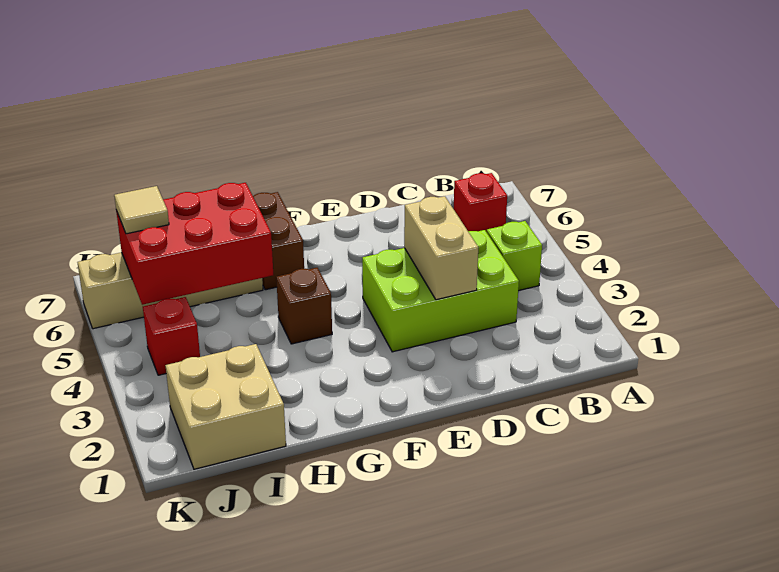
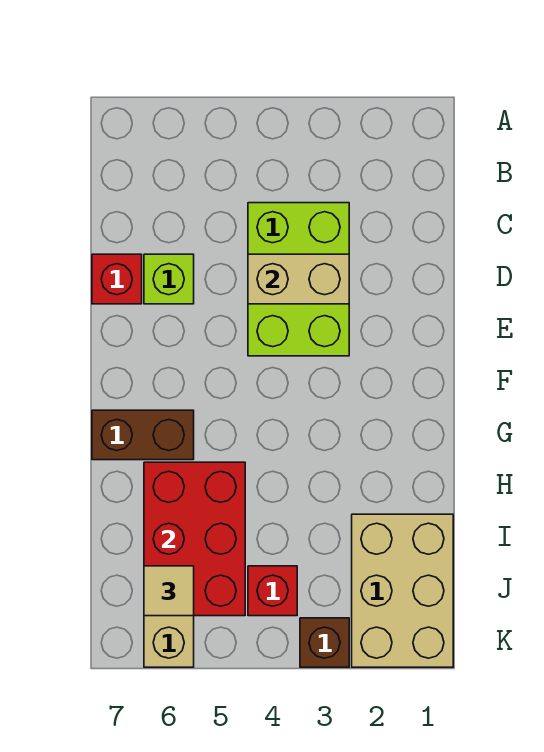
lime brick B4 level 1 -> lime brick D6 level 1
red brick B6 level 1 -> red brick D7 level 1
brown brick G4 level 1 -> brown brick K3 level 1
tan brick I1:J2 level 1 -> tan brick I1:K2 level 1

